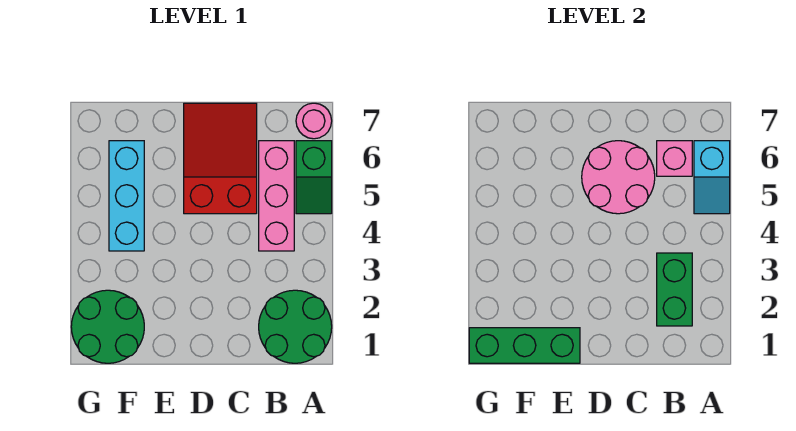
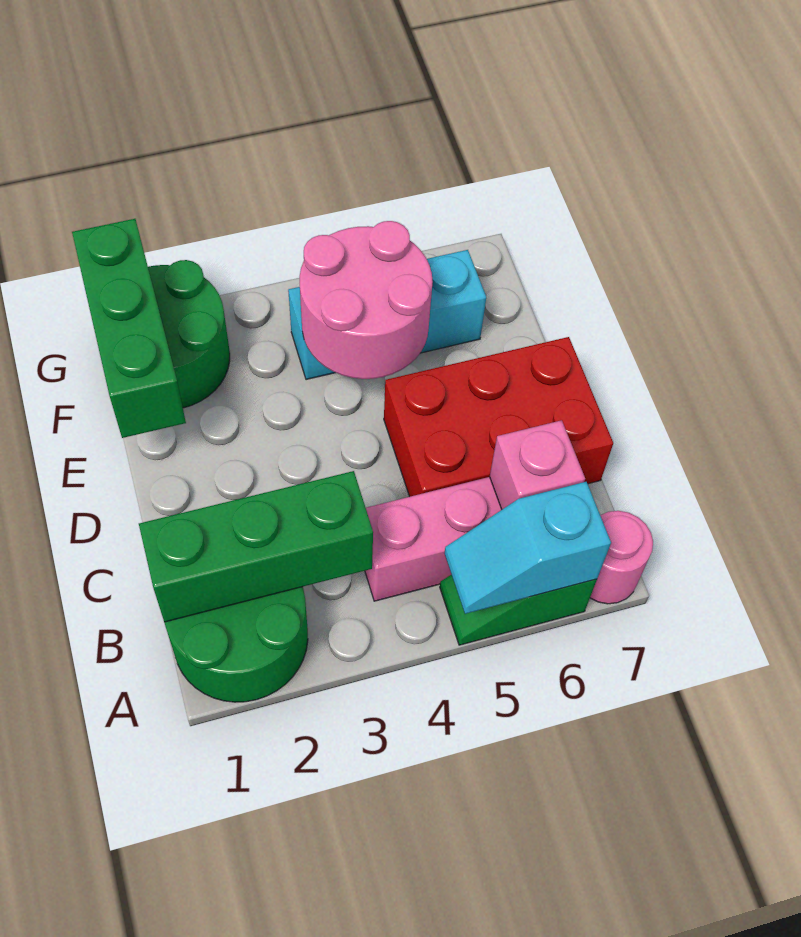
green brick B2:B3 level 2 -> green brick B1:B3 level 2
red slope C5:D7 level 1 top 5 -> red brick C5:D7 level 1
pink round brick C5:D6 level 2 -> pink round brick E4:F5 level 2

